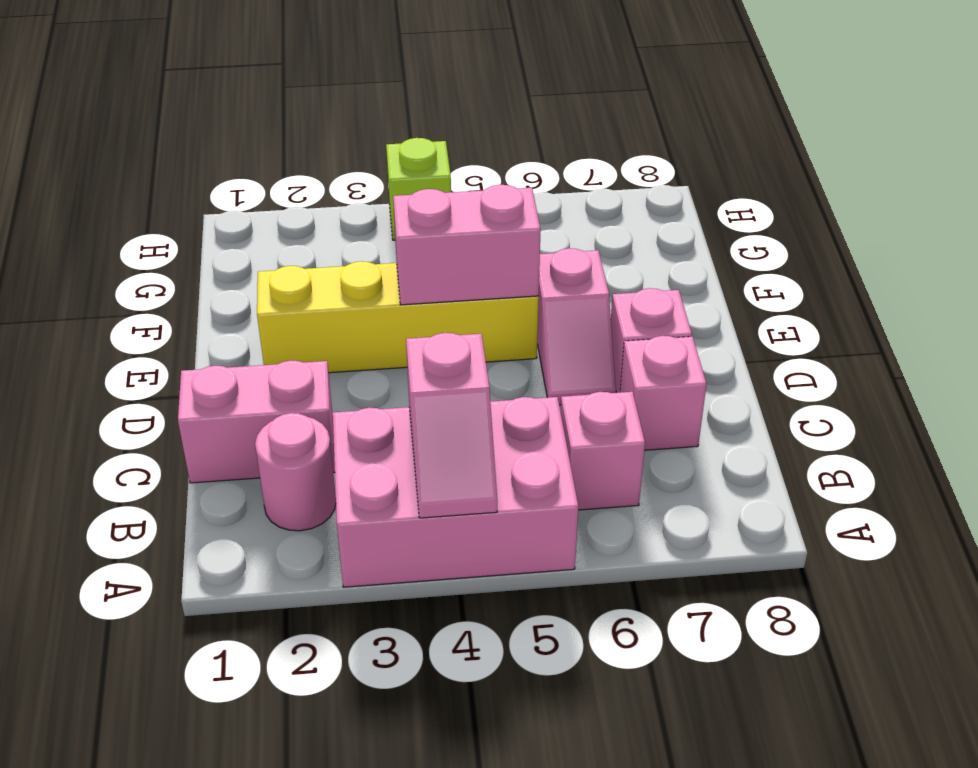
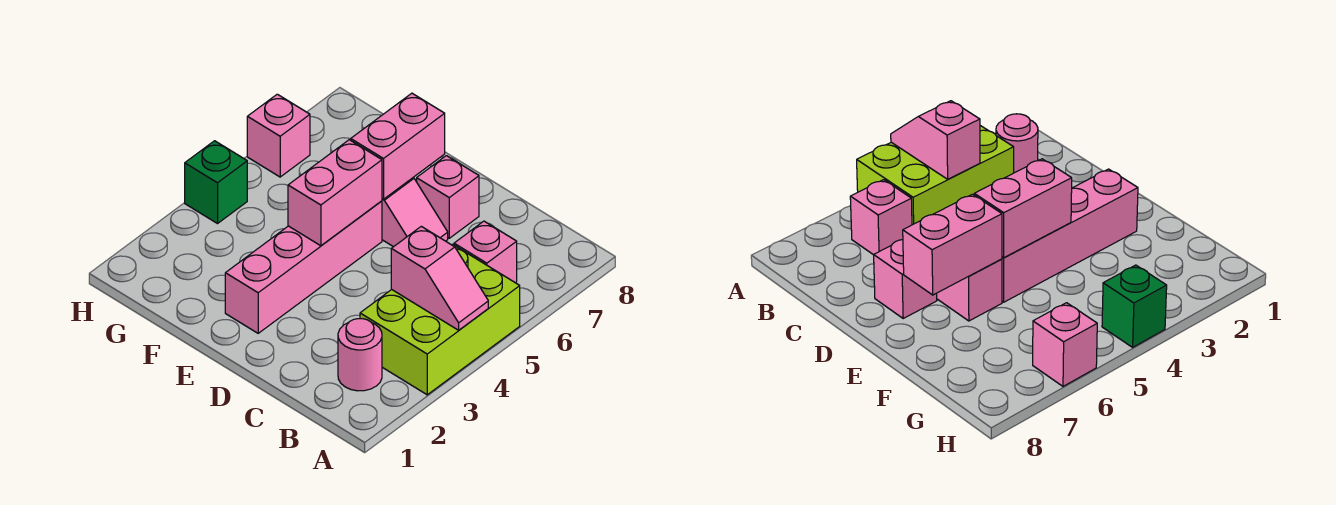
pink brick A3:B5 level 1 -> lime brick A3:B5 level 1
pink brick C1:C2 level 1 -> pink brick E6:E7 level 2
pink brick C7 level 1 -> pink brick H6 level 1
yellow brick E2:E5 level 1 -> pink brick E2:E5 level 1
lime brick H4 level 1 -> green brick H4 level 1

